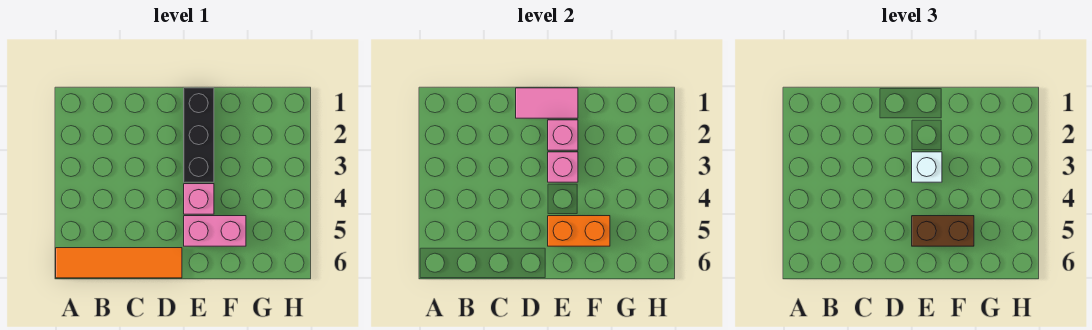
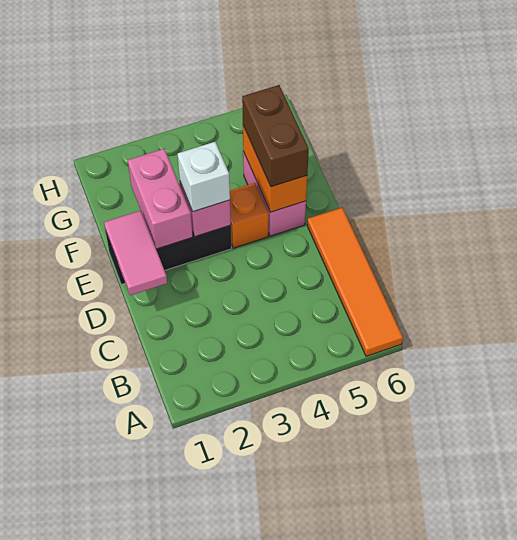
pink brick E2 level 2 -> pink brick E2:F2 level 2
pink brick E4 level 1 -> orange brick E4 level 1

